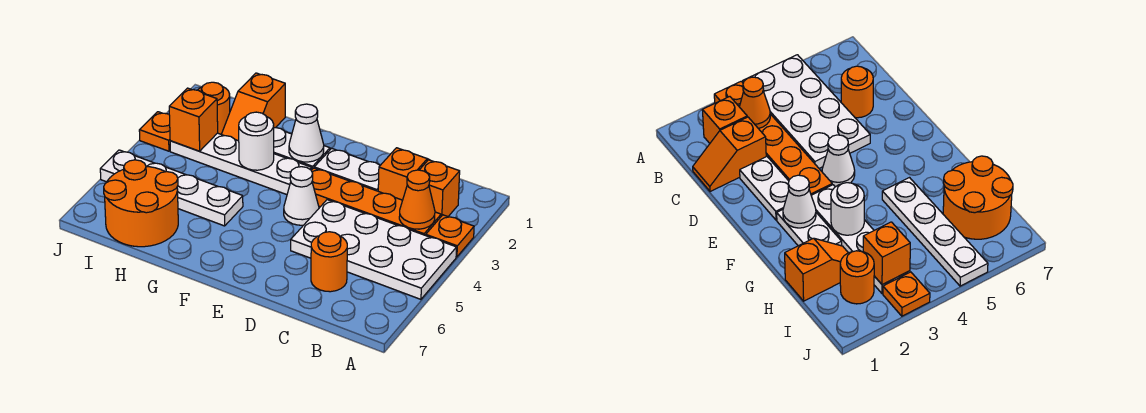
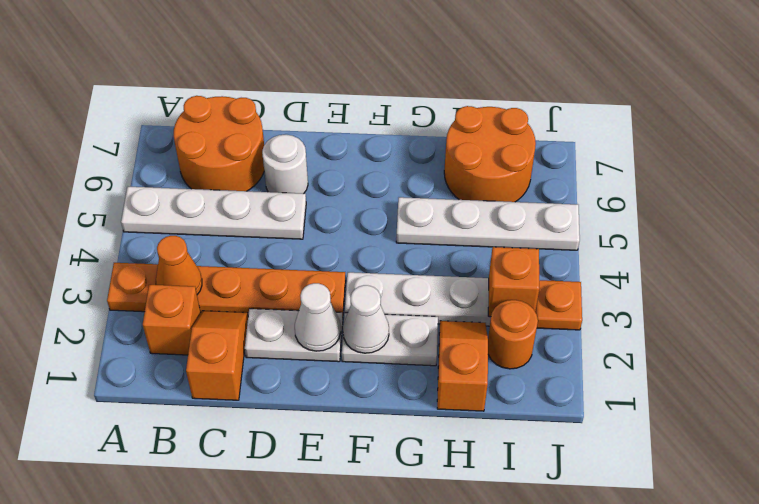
white plate A4:D5 level 1 -> white plate A5:D5 level 1
orange slope C1:C2 level 1 top 2 -> orange slope C1:C2 level 1 top 1
orange round brick C6 level 1 -> orange round brick B6:C7 level 1
white cone E4 level 1 -> white cone E2 level 2
white round brick G3 level 2 -> white round brick D6 level 1

